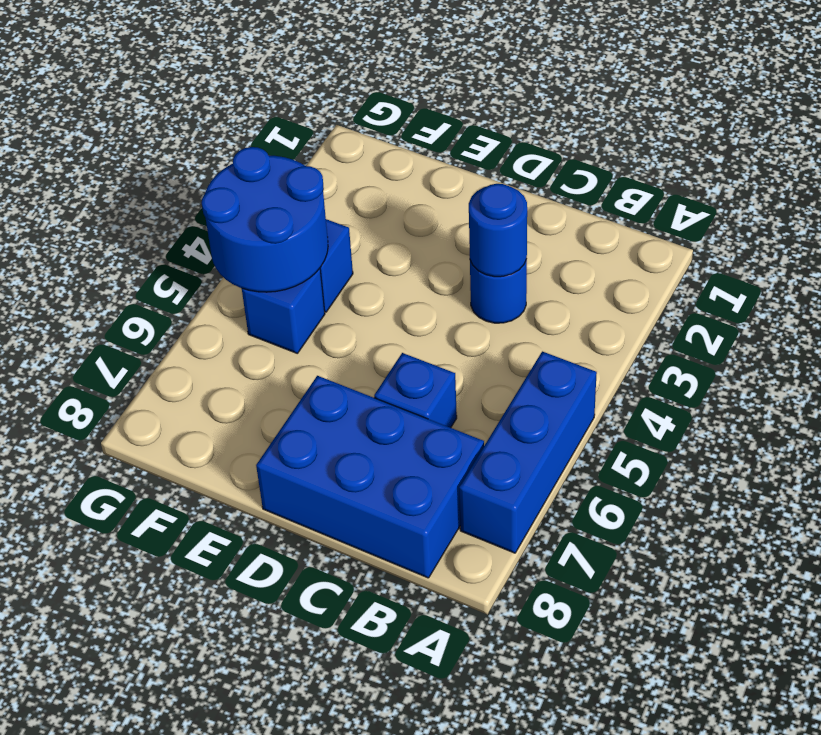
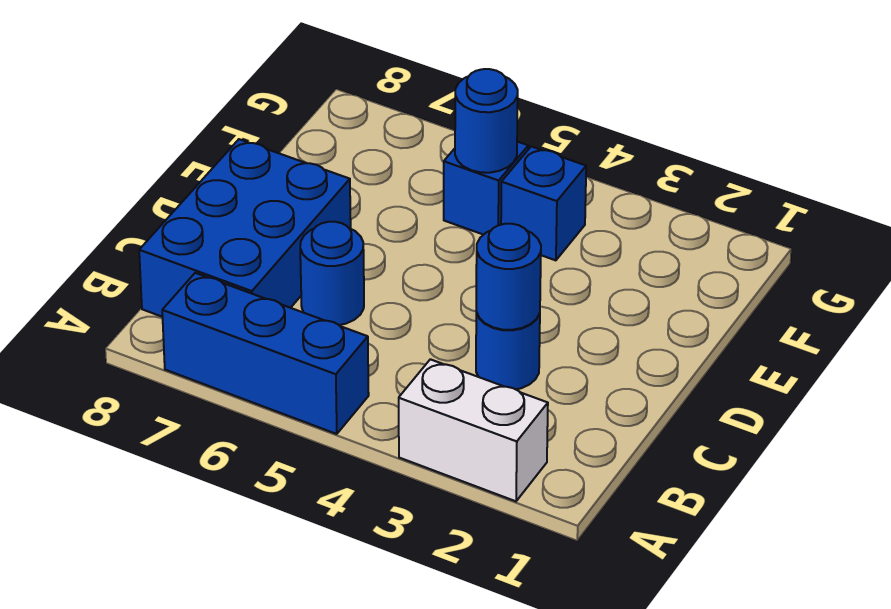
none -> white brick A2:A3 level 1
blue brick C6 level 1 -> blue round brick C6 level 1
blue round brick F4:G5 level 2 -> blue round brick F5 level 2

